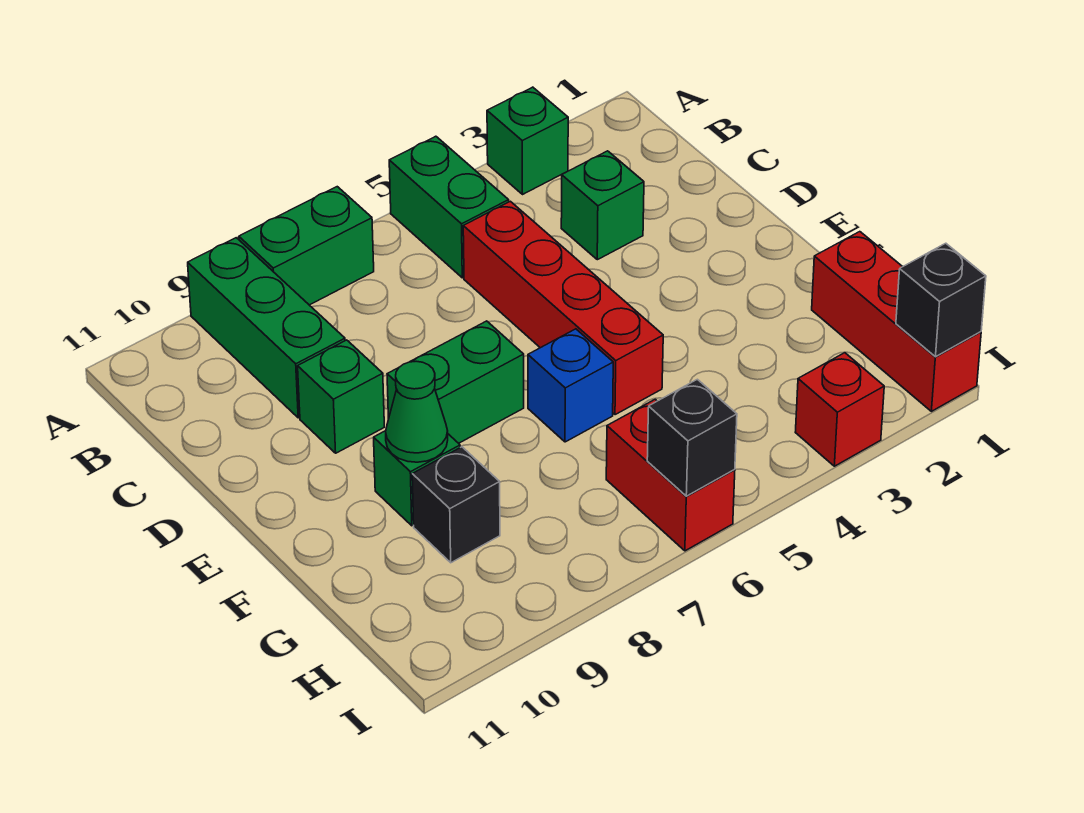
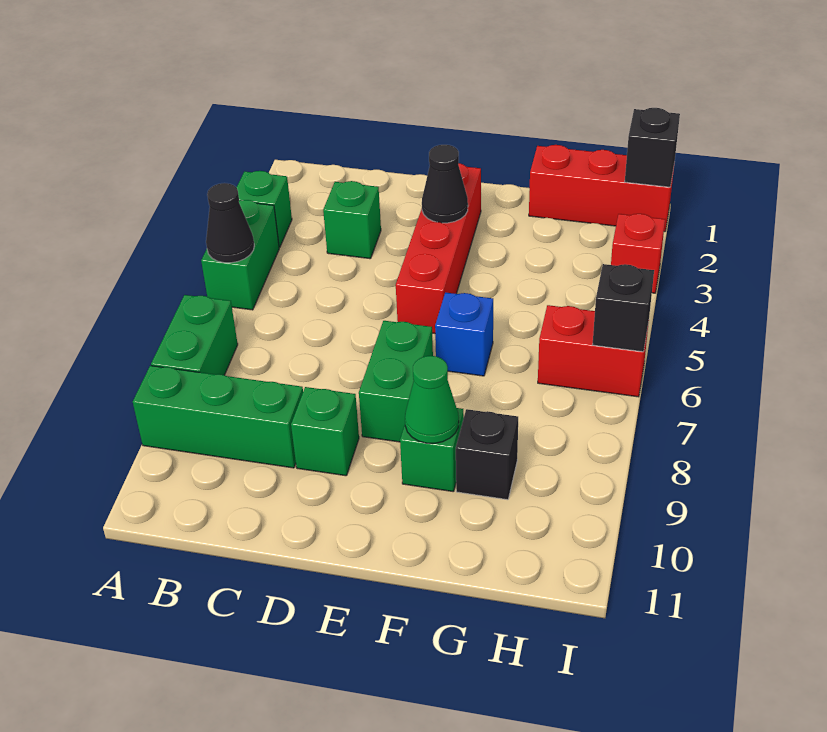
green brick A5:B5 level 1 -> green brick A4:A5 level 1
none -> black cone A5 level 2
red brick C5:F5 level 1 -> red brick E2:E5 level 1
none -> black cone E3 level 2

